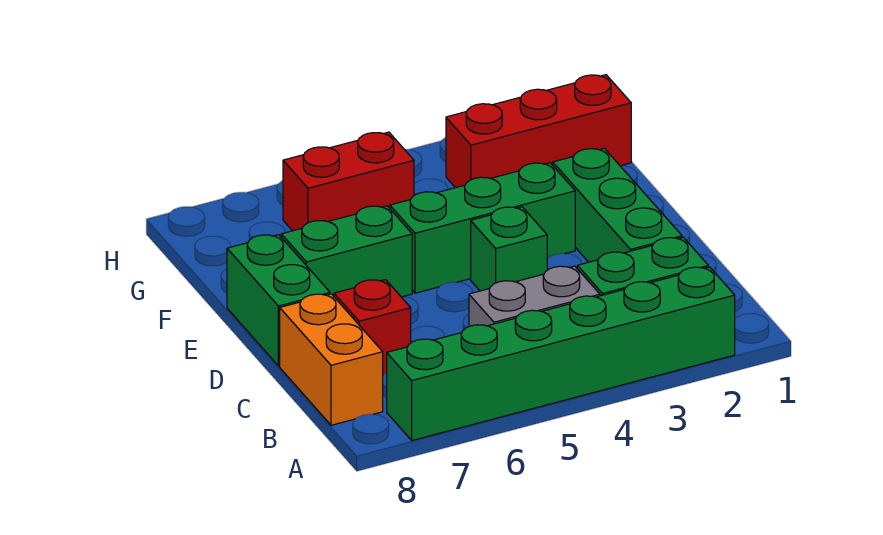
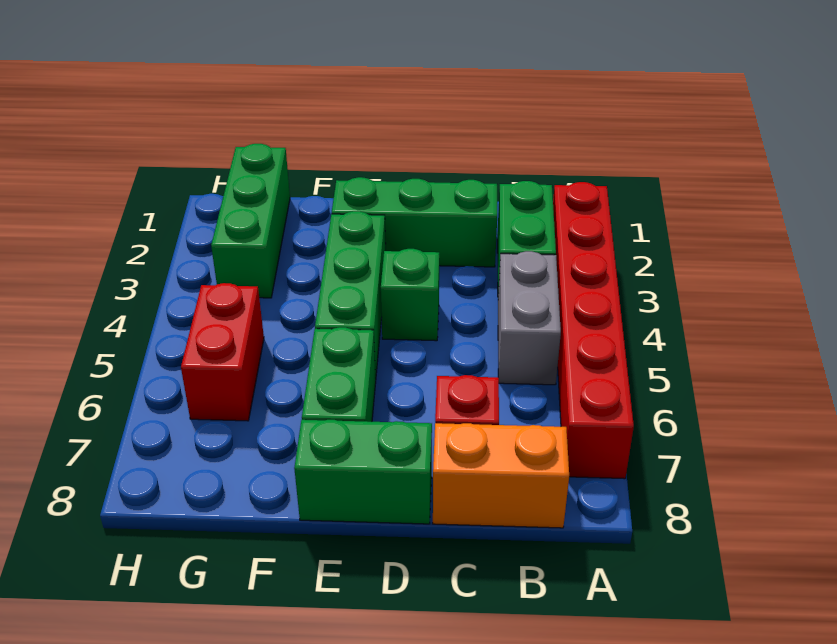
green brick A2:A7 level 1 -> red brick A2:A7 level 1
red brick G1:G3 level 1 -> green brick G1:G3 level 1

